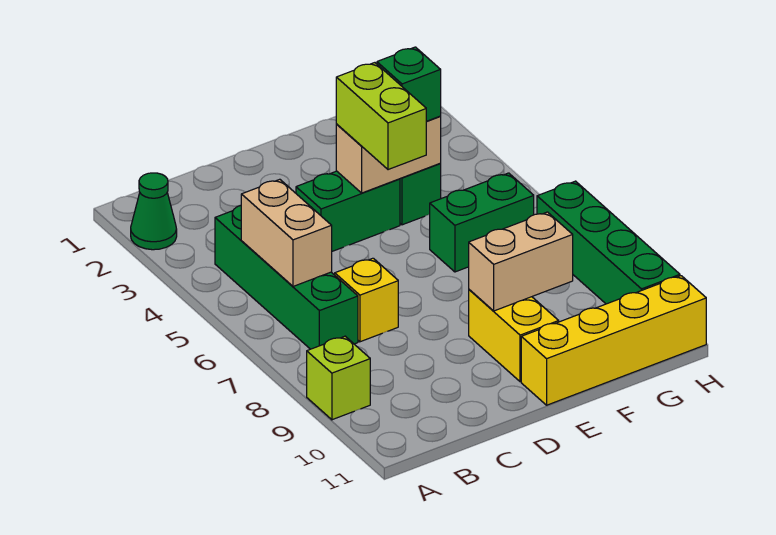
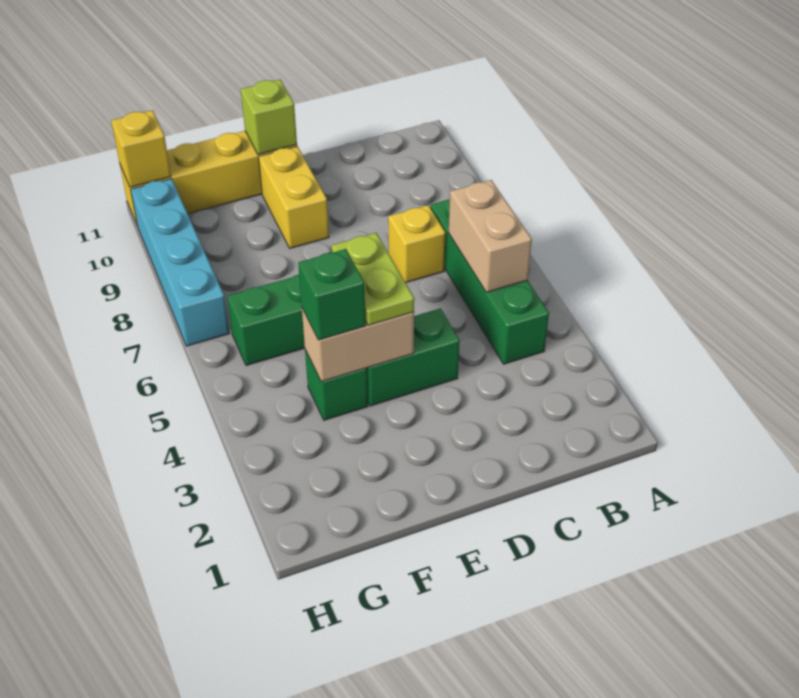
green cone A2 level 1 -> none
lime brick A9 level 1 -> lime brick E11 level 2
lime brick E4:E5 level 3 -> lime plate E4:E5 level 3
tan brick E9:F9 level 2 -> none
green brick H7:H10 level 1 -> cyan brick H7:H10 level 1
none -> yellow brick H11 level 2

